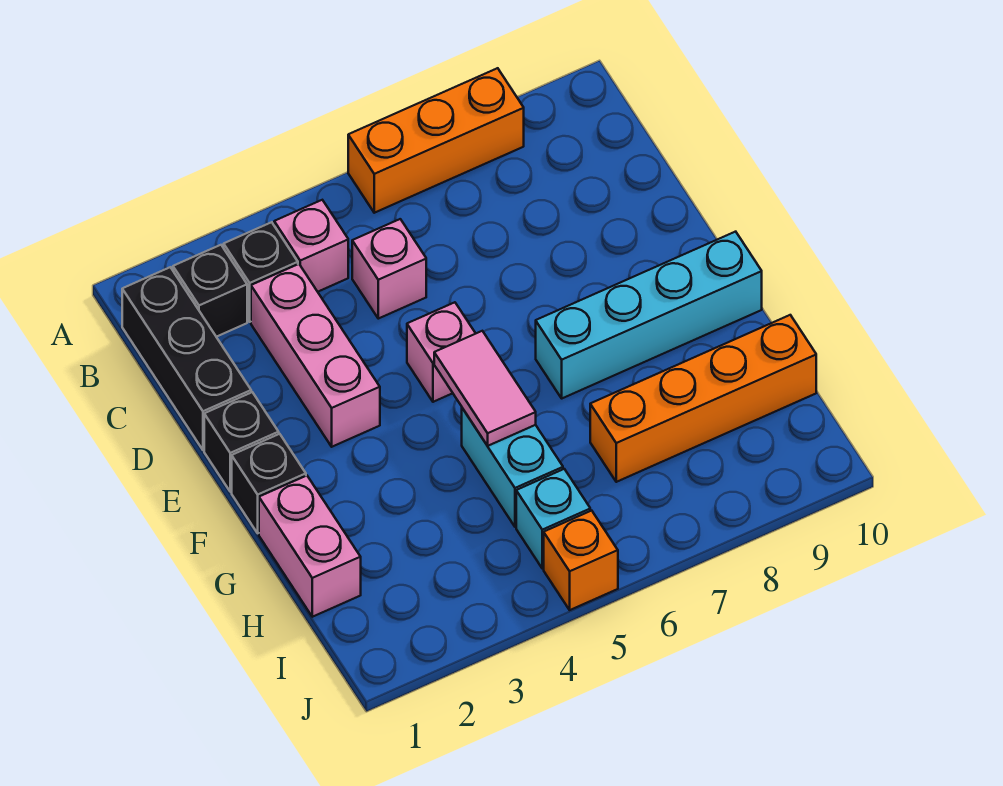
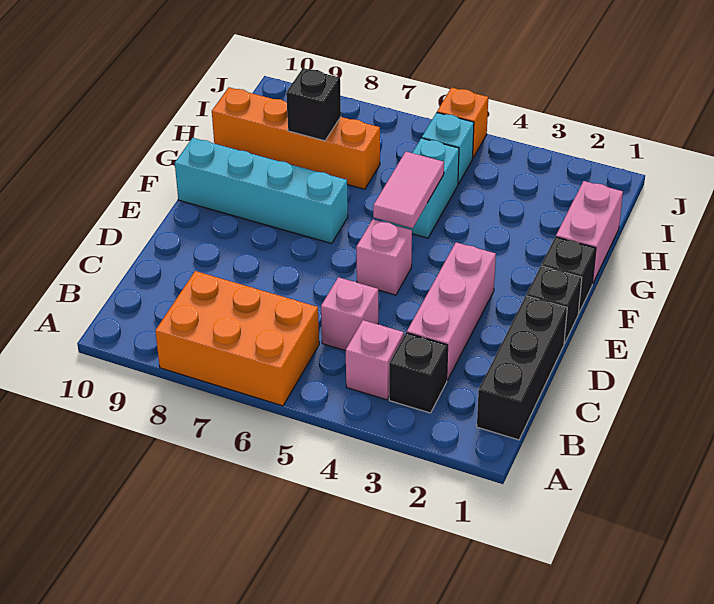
orange brick A6:A8 level 1 -> orange brick A6:B8 level 1
black brick B2 level 1 -> black brick H8 level 2

